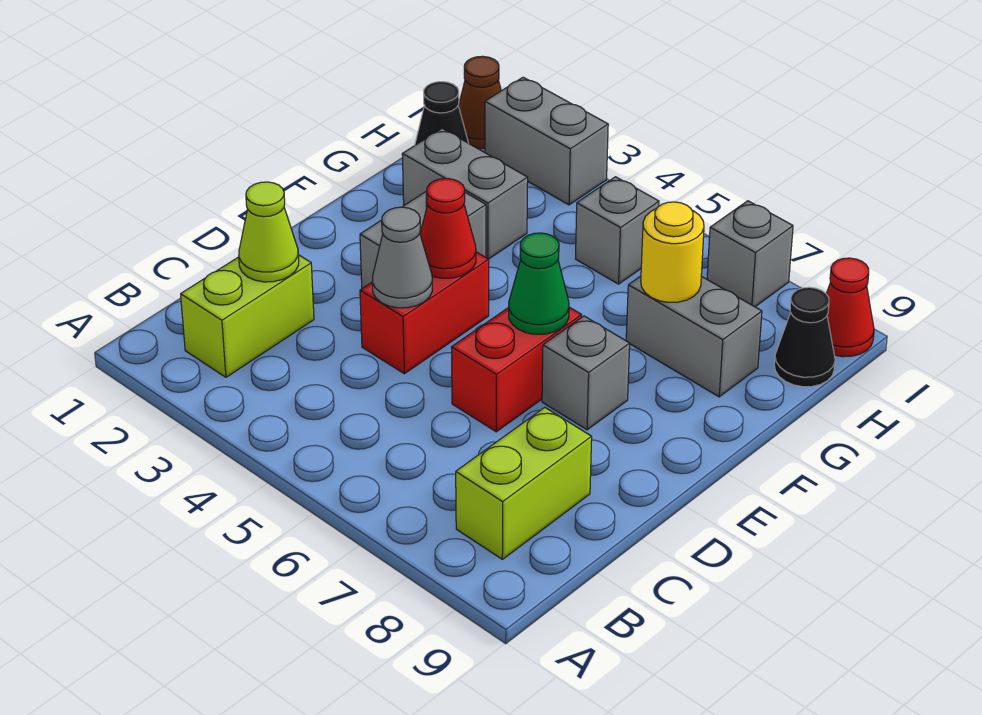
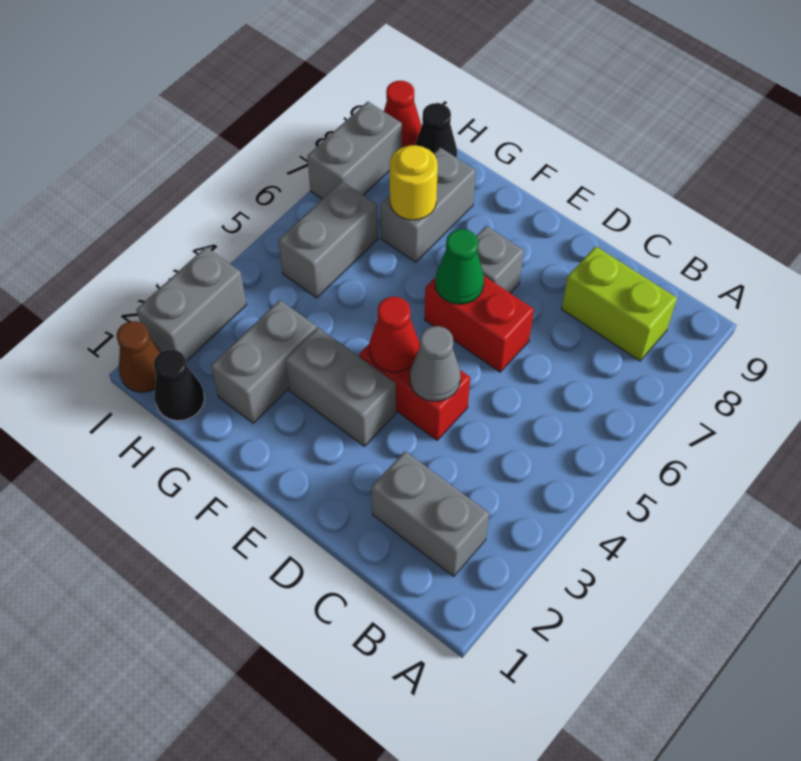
lime brick B2:C2 level 1 -> grey brick B2:C2 level 1
lime cone C2 level 2 -> none
grey brick H5 level 1 -> grey brick H5:H6 level 1
grey brick I7 level 1 -> grey brick I7:I8 level 1

